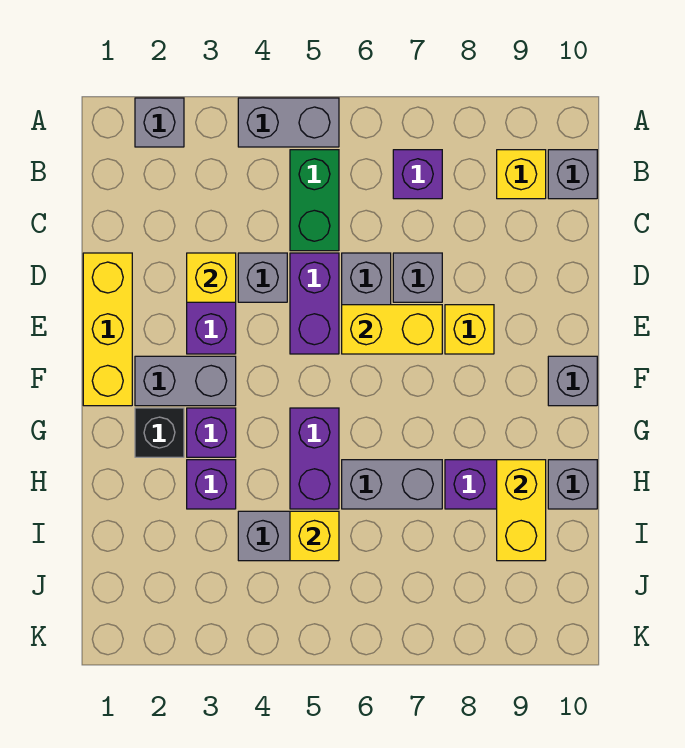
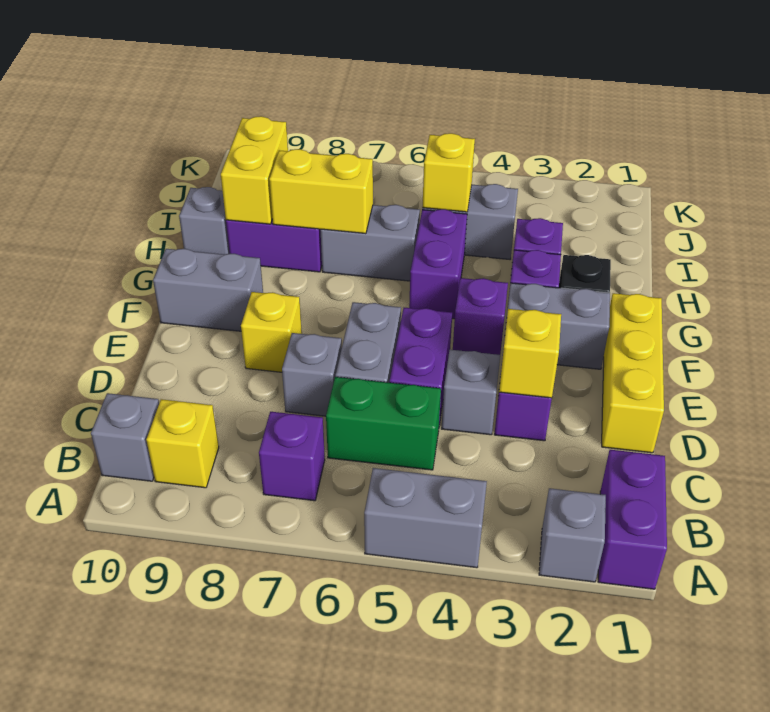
none -> purple brick A1:B1 level 1
green brick B5:C5 level 1 -> green brick C5:C6 level 1
yellow brick E6:E7 level 2 -> yellow brick H7:H8 level 2
none -> purple brick F4 level 1
grey brick F10 level 1 -> grey brick F9:F10 level 1

